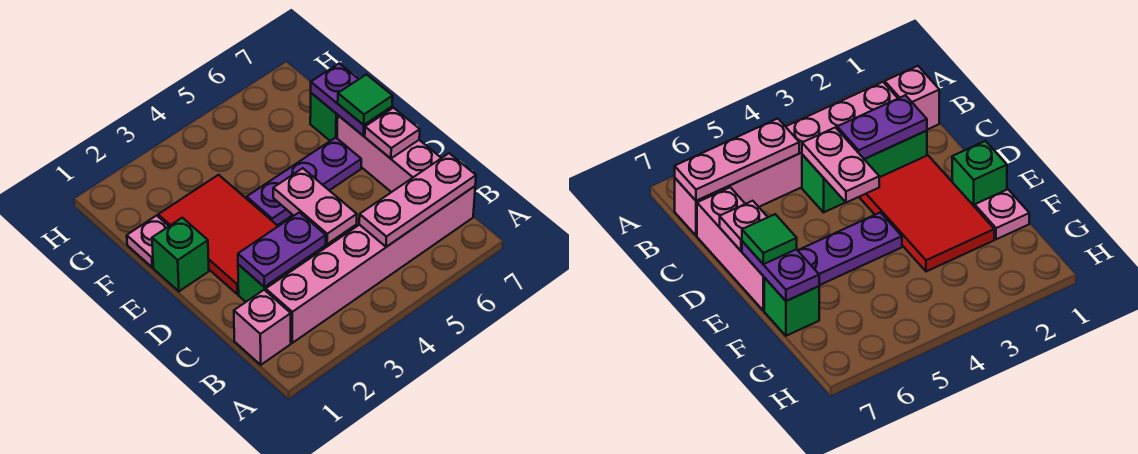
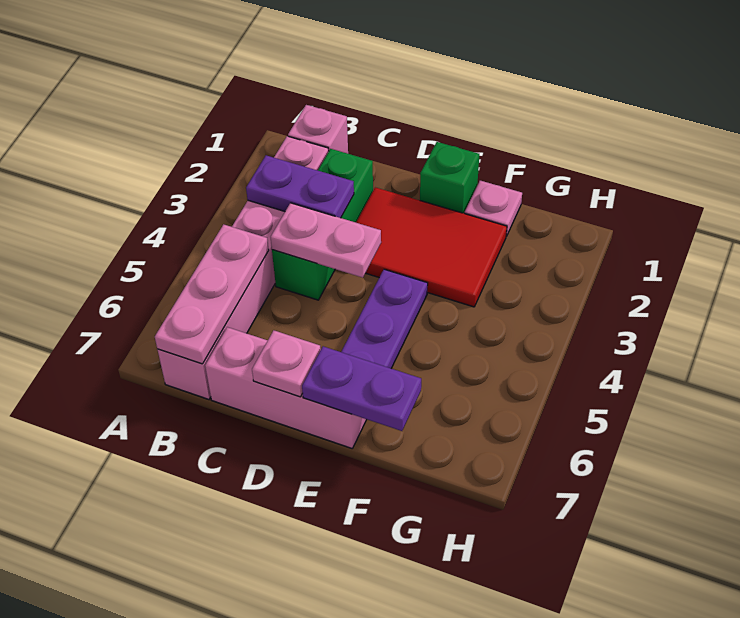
purple plate C2:C3 level 2 -> purple plate B3:C3 level 2
green tile E7 level 3 -> none
green brick F7 level 1 -> none

